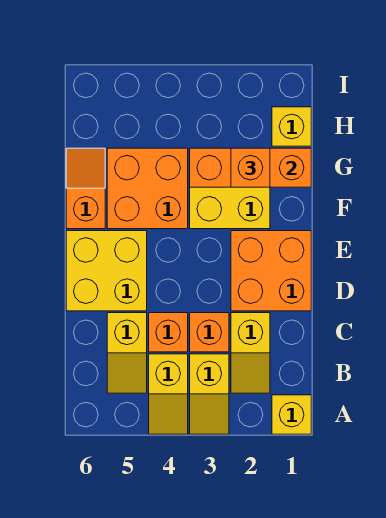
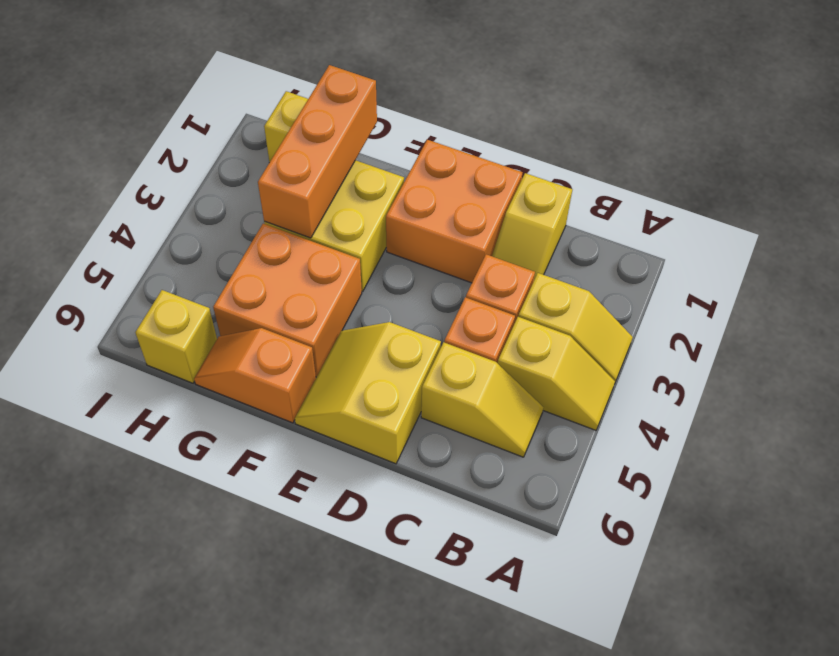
yellow brick A1 level 1 -> yellow brick H6 level 1
yellow slope B2:C2 level 1 top C -> yellow slope C1:C2 level 1 top 1
yellow brick D5:E6 level 1 -> yellow slope D5:E6 level 1 top D
orange brick G2 level 3 -> none

